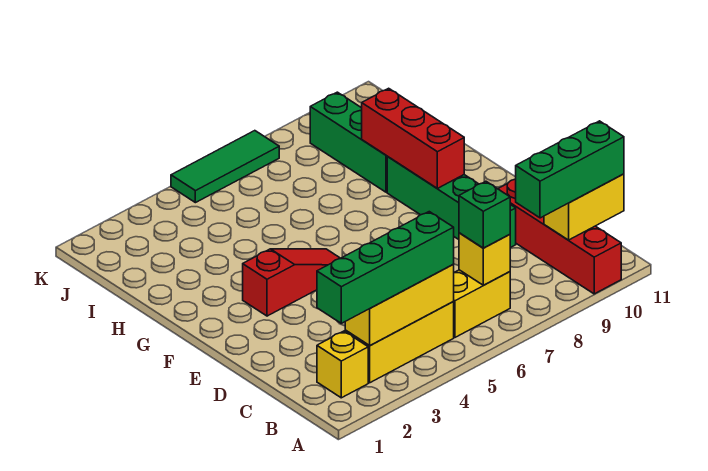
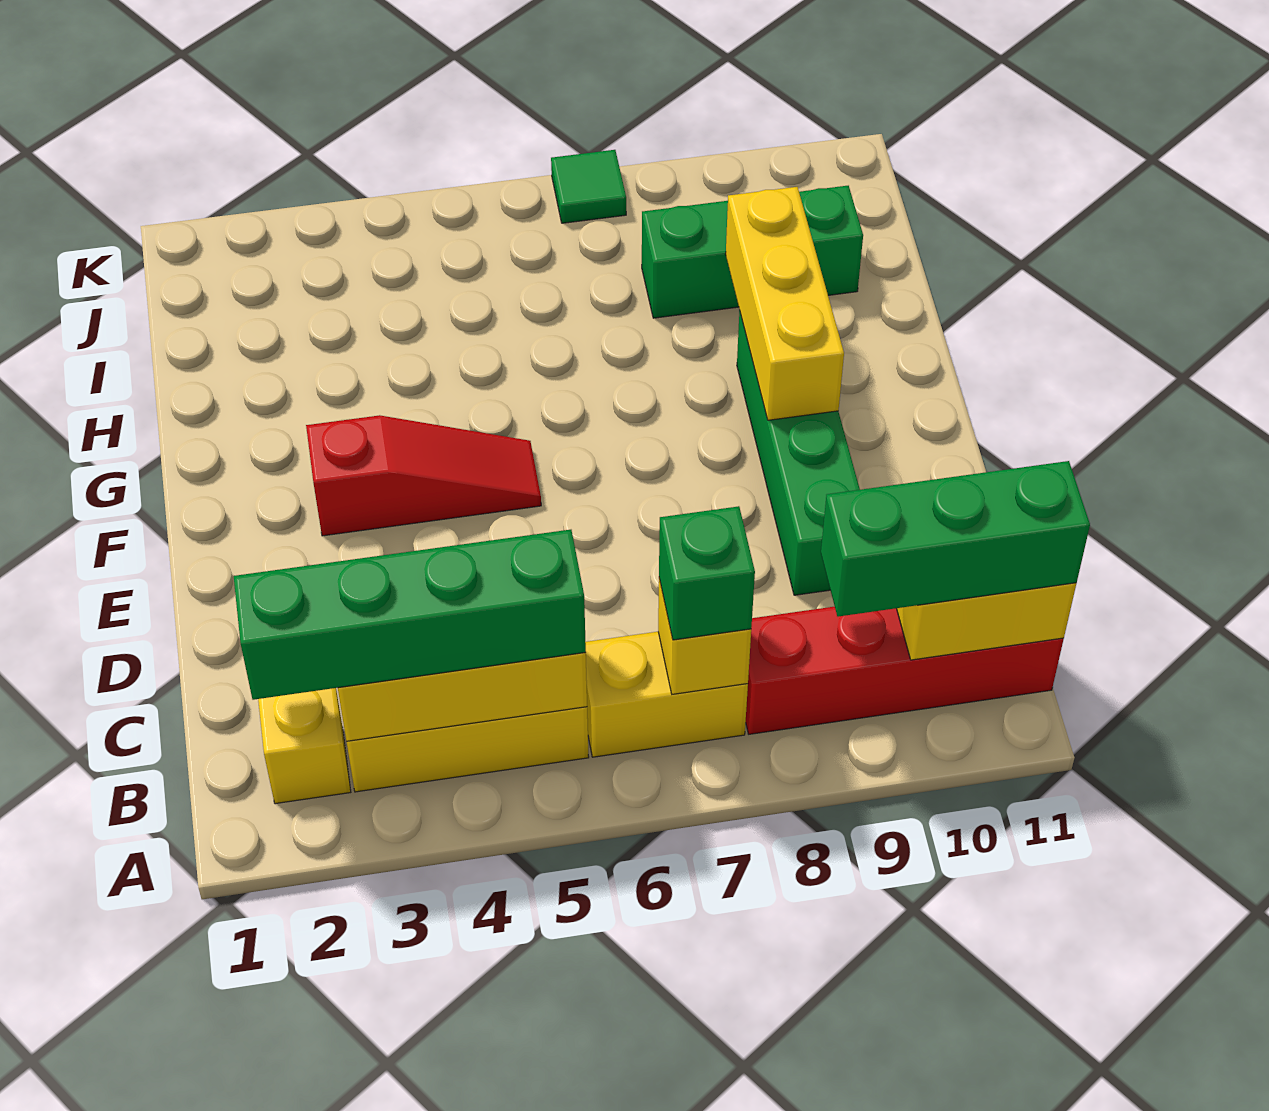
red brick A10:D10 level 1 -> red brick B8:B11 level 1
red brick F9:H9 level 2 -> yellow brick F9:H9 level 2
green brick H9:J9 level 1 -> green brick I8:I10 level 1
green tile K5:K7 level 1 -> green tile K7 level 1

